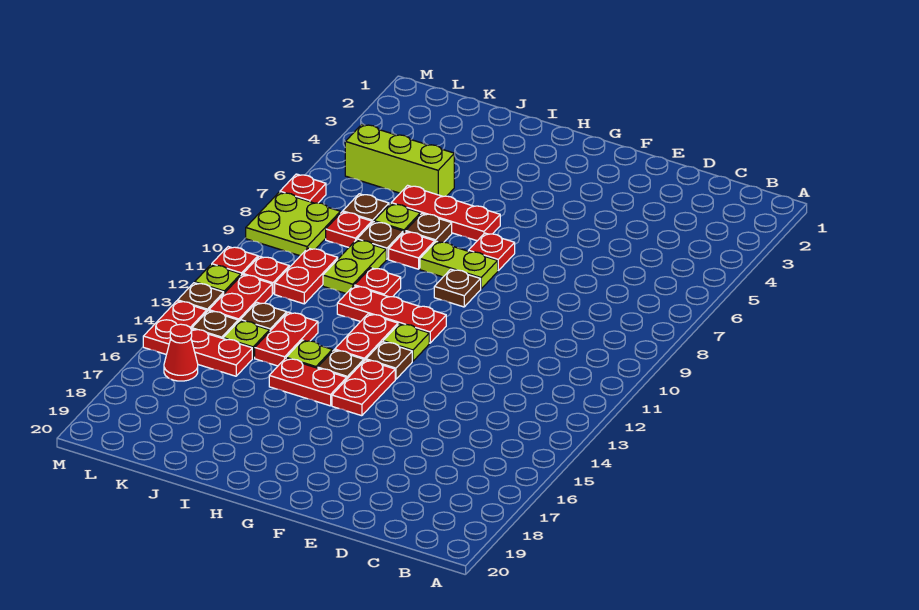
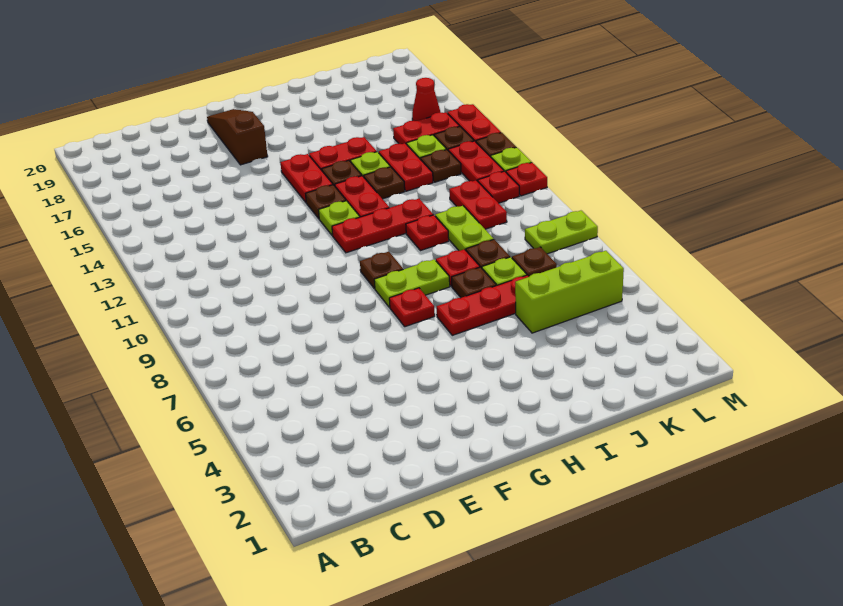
none -> brown slope F17:F19 level 1 top 17
none -> brown plate I13 level 1
red plate K8 level 1 -> none
lime plate L8:M9 level 1 -> lime plate L8:M8 level 1
red plate M7 level 1 -> none

